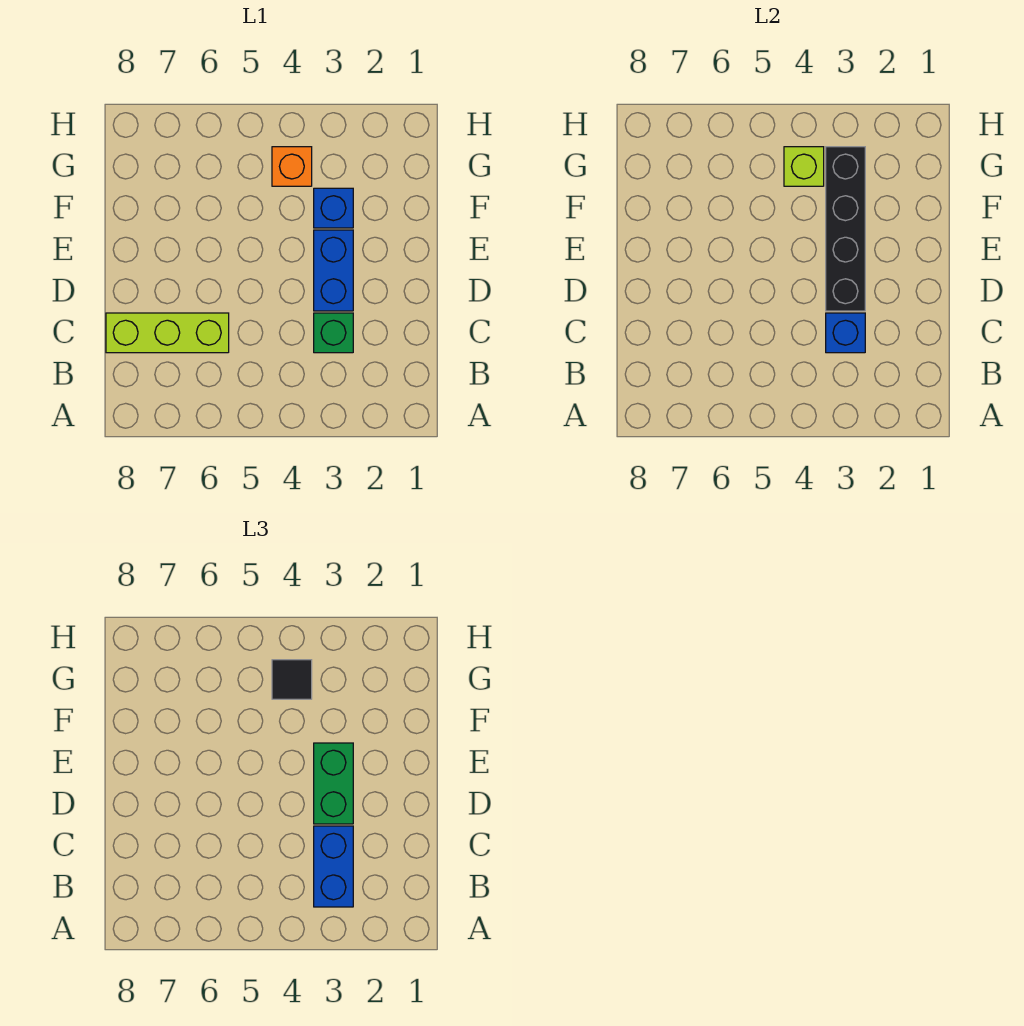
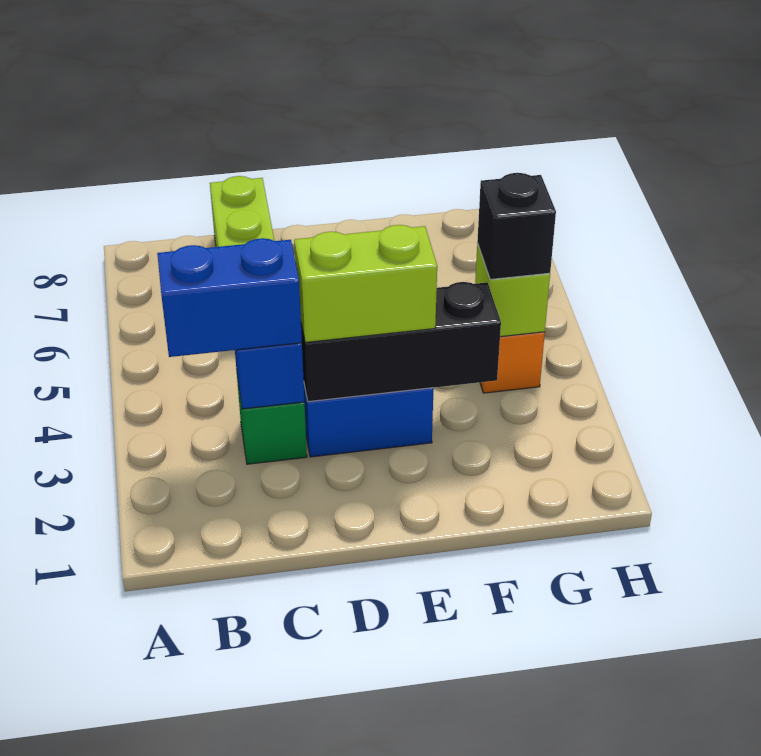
black brick D3:G3 level 2 -> black brick D3:F3 level 2
green brick D3:E3 level 3 -> lime brick D3:E3 level 3
blue brick F3 level 1 -> none
black tile G4 level 3 -> black brick G4 level 3

